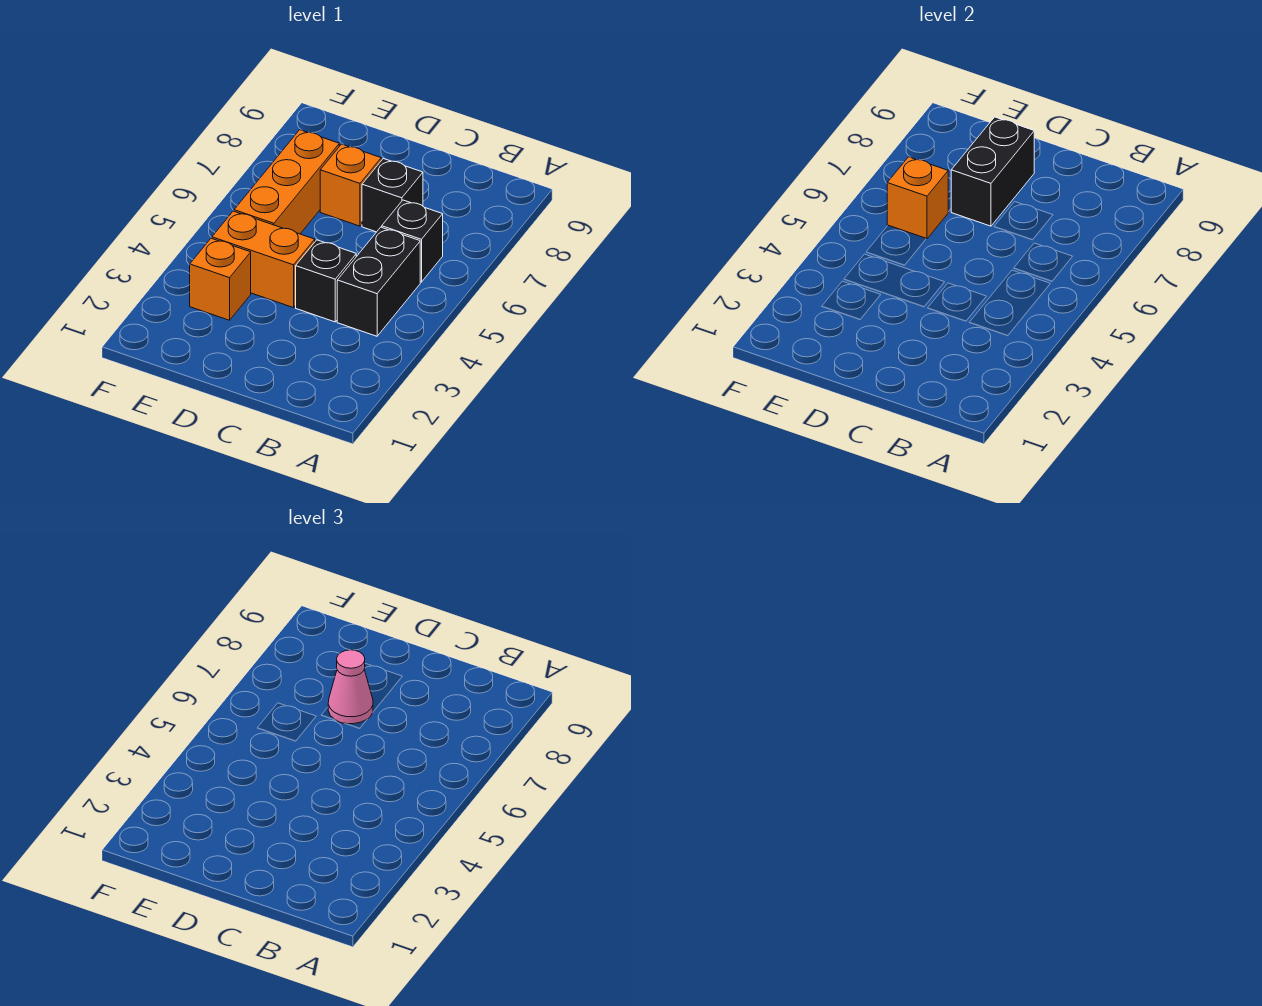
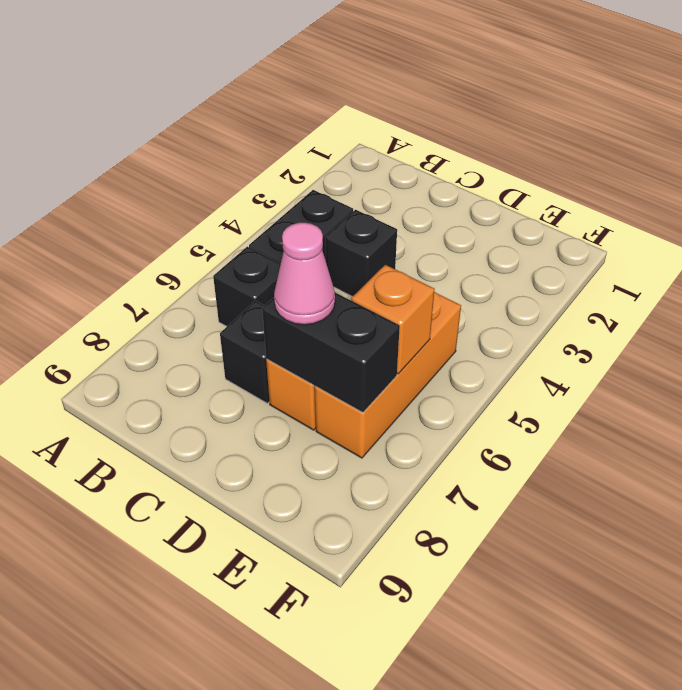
orange brick D4:E4 level 1 -> none
black brick D7:D8 level 2 -> black brick D7:E7 level 2
orange brick E3 level 1 -> none

